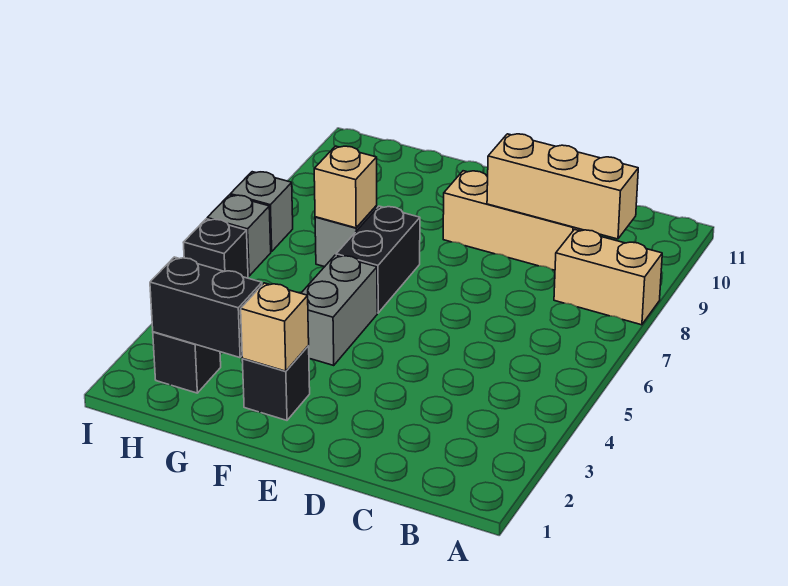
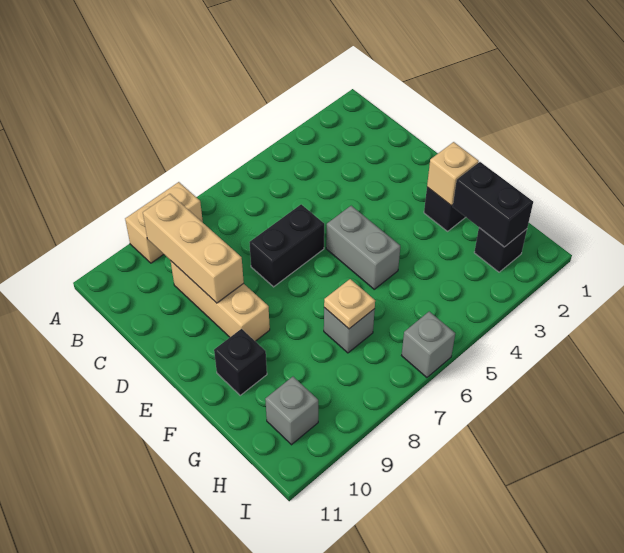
tan brick A8:B8 level 1 -> tan brick A8:A9 level 1
grey brick F4:F5 level 1 -> grey brick E5:F5 level 1
black brick F6:F7 level 1 -> black brick D6:D7 level 1
tan brick G7 level 2 -> tan plate G7 level 2
black brick I5 level 1 -> black brick F10 level 1
grey brick I7 level 1 -> grey brick H10 level 1

